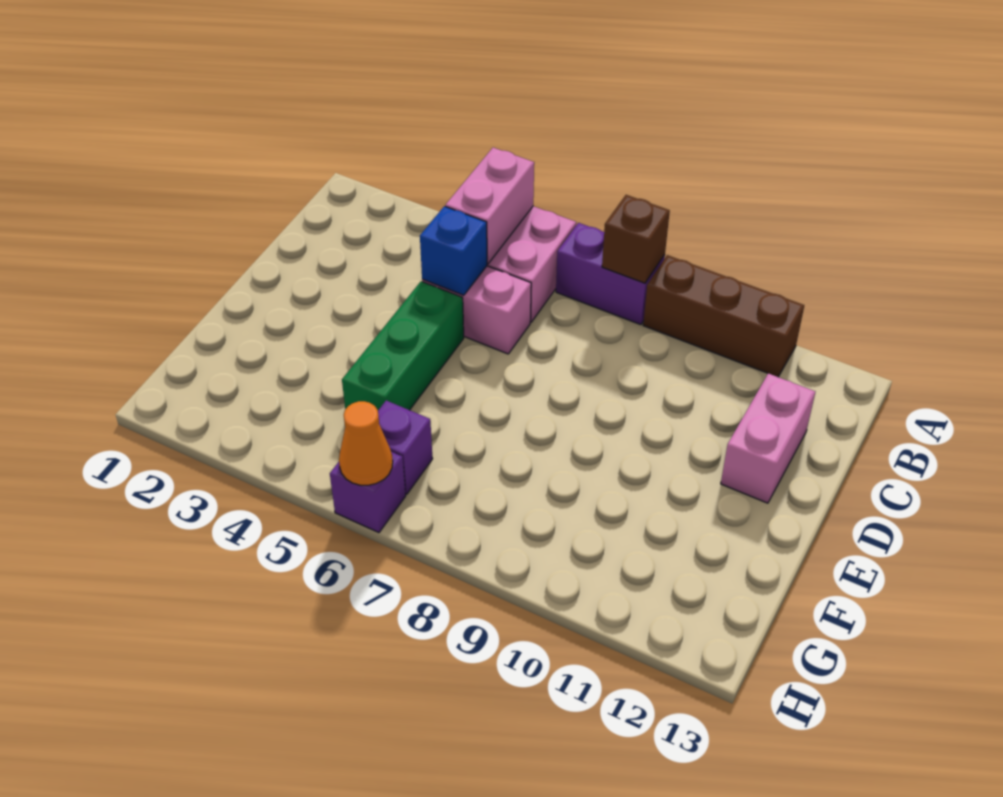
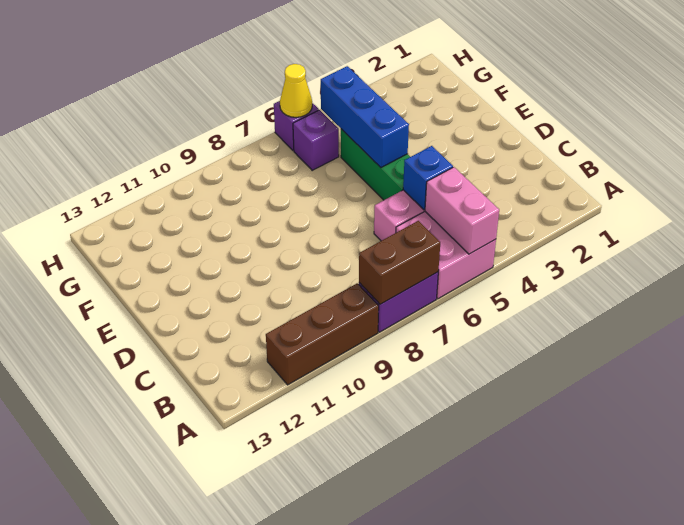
brown brick A8 level 2 -> brown brick A7:A8 level 2
pink brick C12:D12 level 1 -> none
none -> blue brick E5:G5 level 2
orange cone H6 level 2 -> yellow cone H6 level 2

